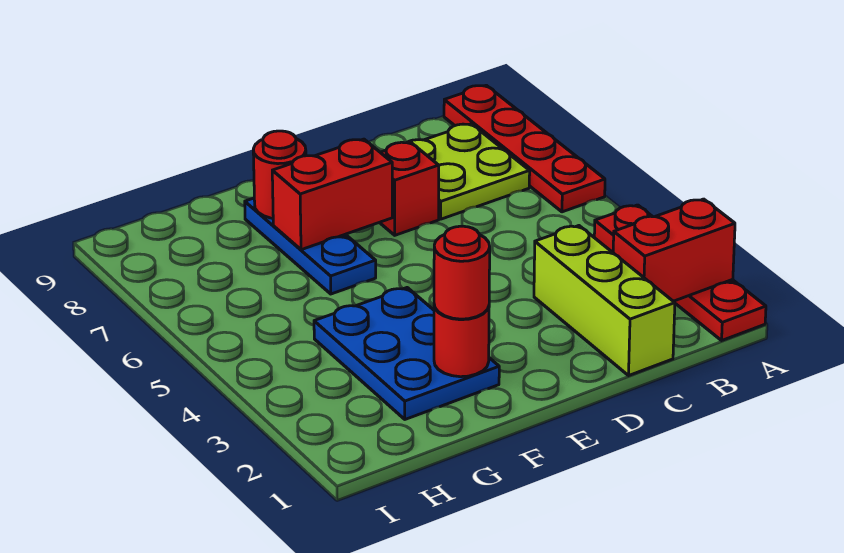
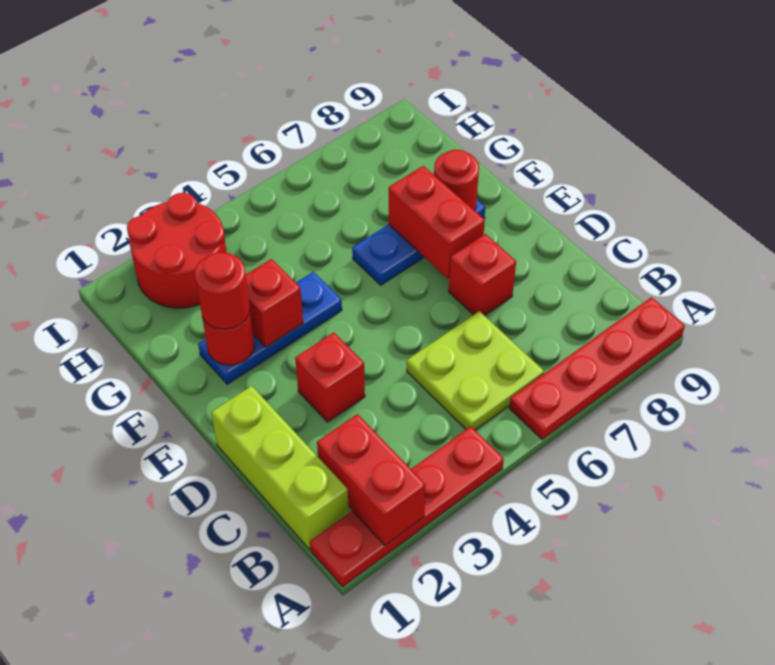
lime plate B7:C8 level 1 -> lime plate B5:C6 level 1
lime brick C1:C3 level 1 -> lime brick B1:D1 level 1
none -> red brick D3 level 1
blue plate F2:G4 level 1 -> blue plate F2:F4 level 1
none -> red brick F3 level 2
none -> red round brick H2:I3 level 1

